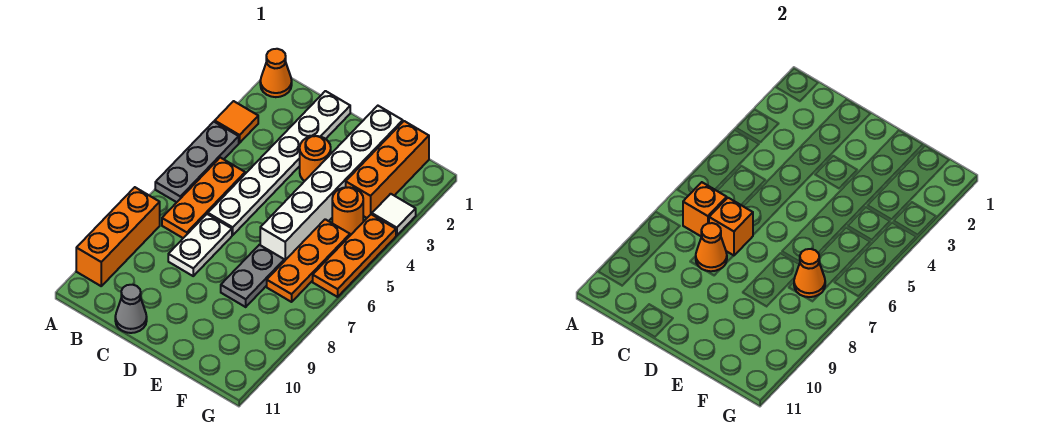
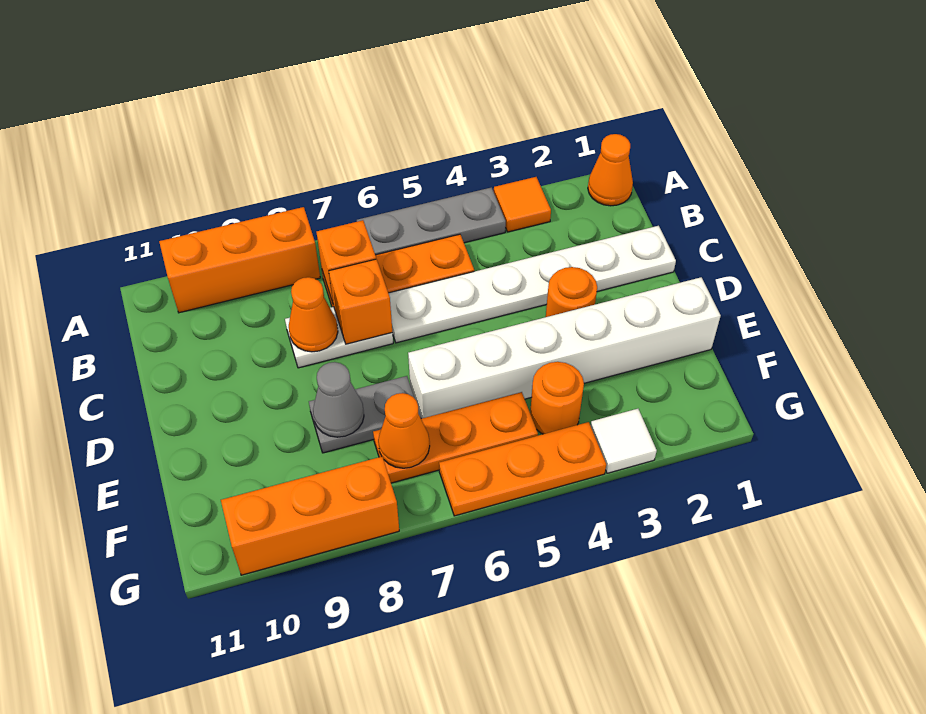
grey cone C11 level 1 -> grey cone E8 level 2
orange brick F1:F3 level 1 -> orange brick G8:G10 level 1

